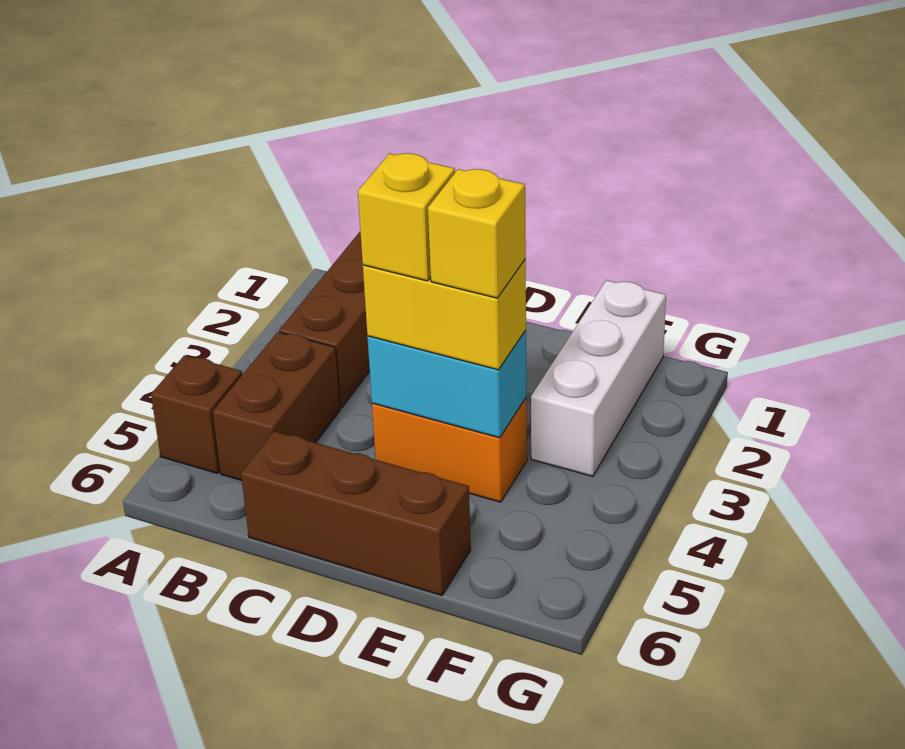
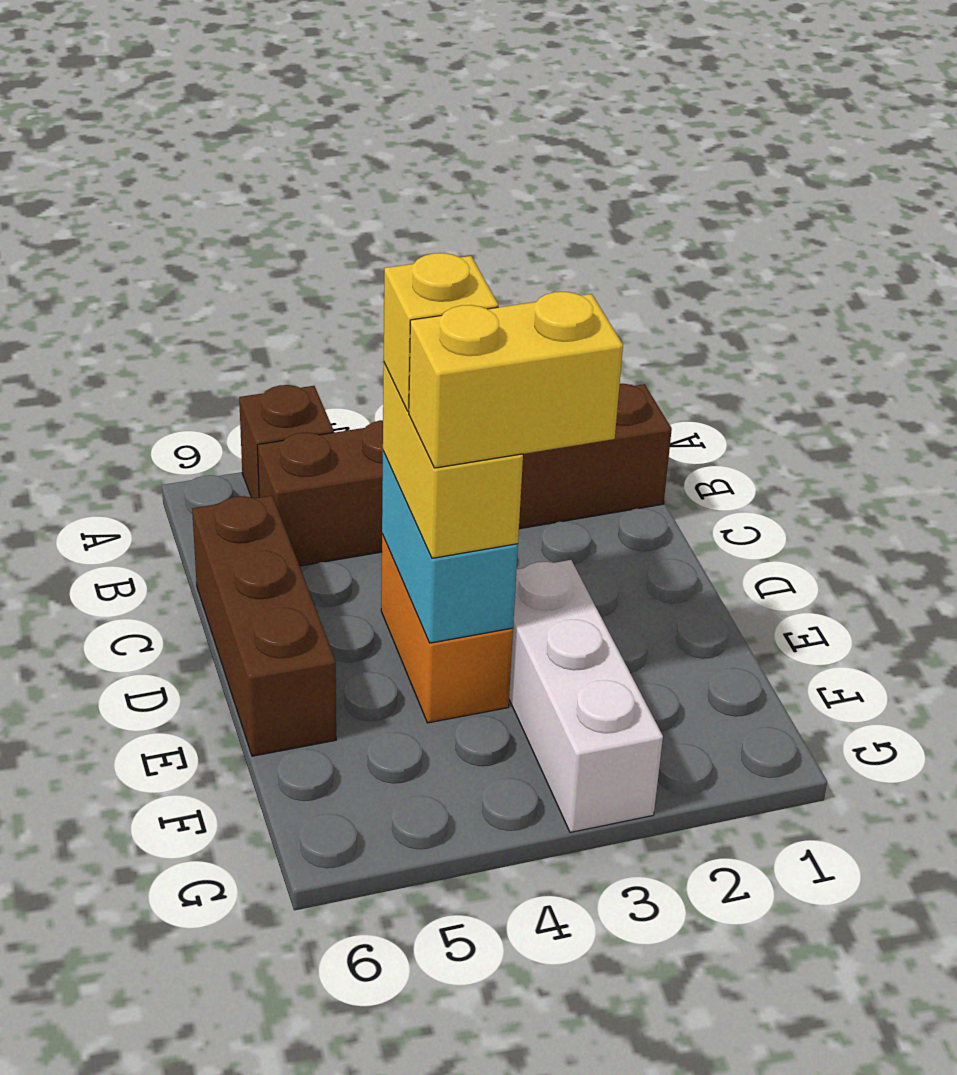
yellow brick E4 level 4 -> yellow brick E3:E4 level 4
white brick F1:F3 level 1 -> white brick E3:G3 level 1

